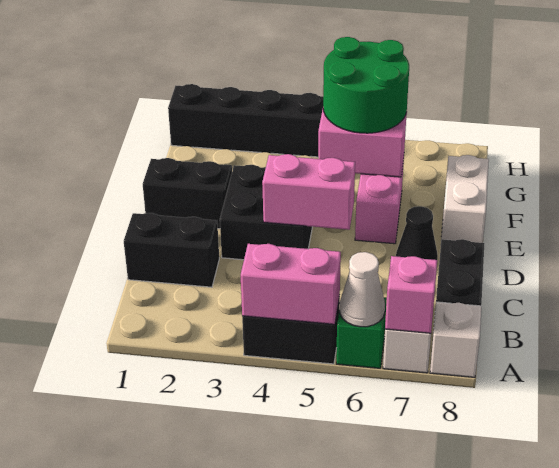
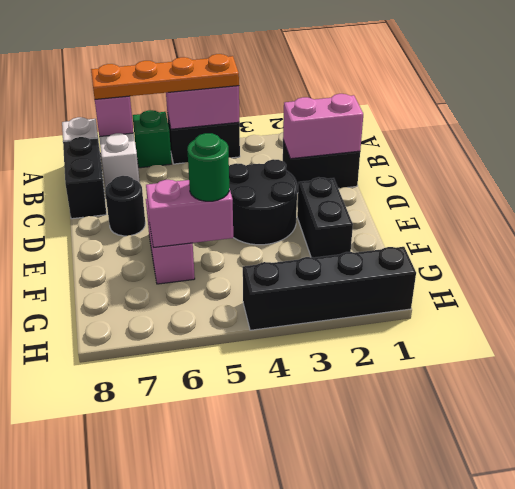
none -> orange plate A4:A7 level 3
white cone A6 level 2 -> none
black brick D3:E4 level 1 -> black round brick D3:E4 level 1
pink brick D4:D5 level 2 -> pink brick C1:C2 level 2
black cone D7 level 1 -> black round brick D7 level 1
black brick E1:E2 level 1 -> black brick E2:F2 level 1
white brick E8:F8 level 1 -> none
green round brick F5:G6 level 3 -> green round brick F5 level 3

